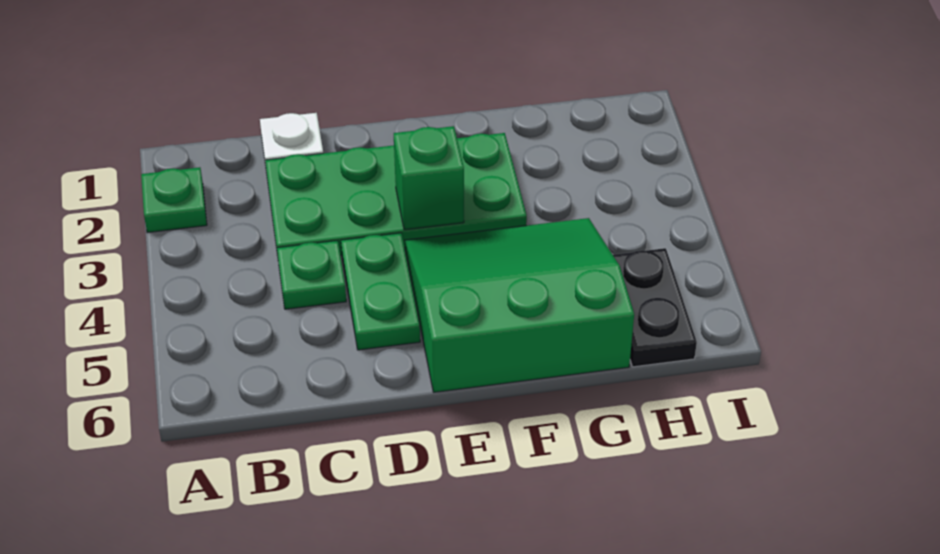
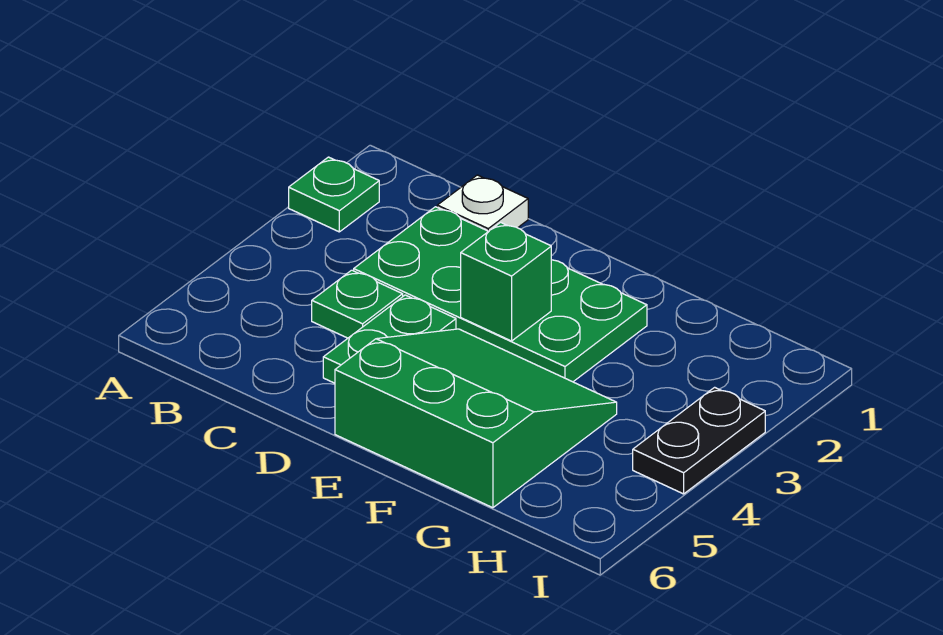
black plate H5:H6 level 1 -> black plate I3:I4 level 1

